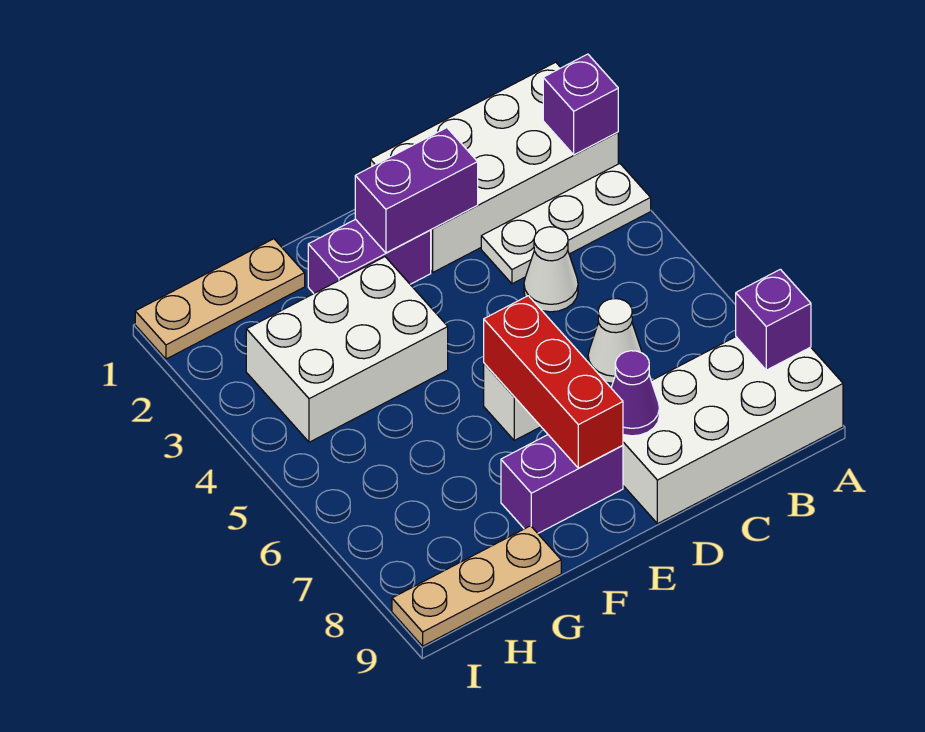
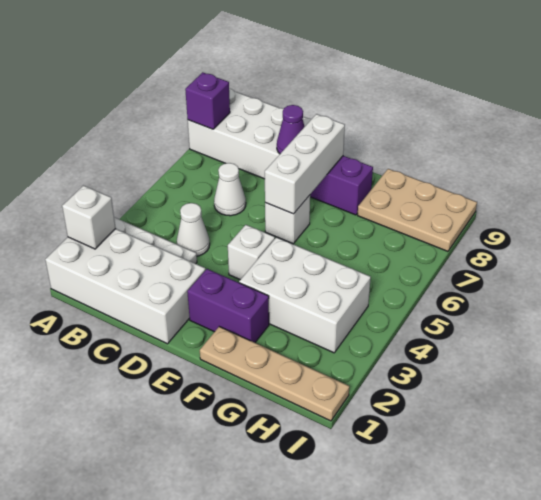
purple brick A2 level 2 -> white brick A2 level 2
purple brick D2:E2 level 2 -> none
none -> white brick E4 level 1
red brick E6:E8 level 2 -> white brick E6:E8 level 2
tan plate G1:I1 level 1 -> tan plate F1:I1 level 1
tan plate G9:I9 level 1 -> tan plate G8:I9 level 1

